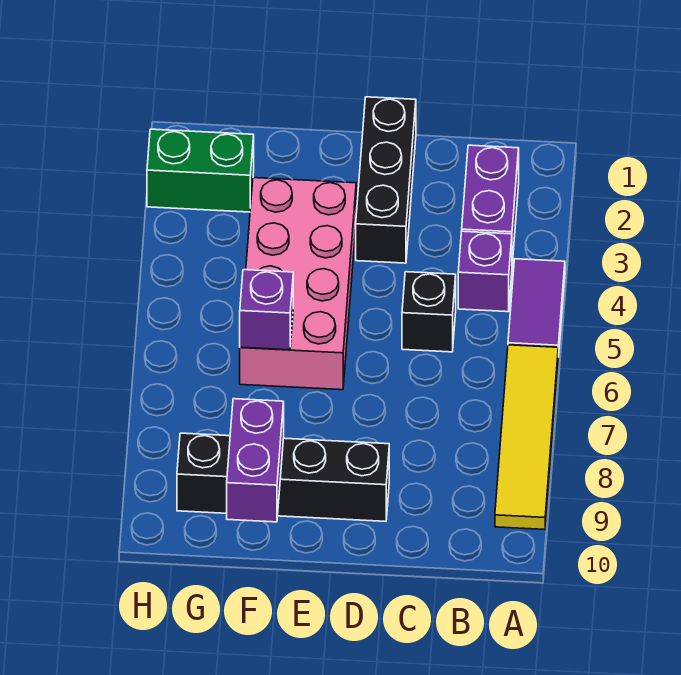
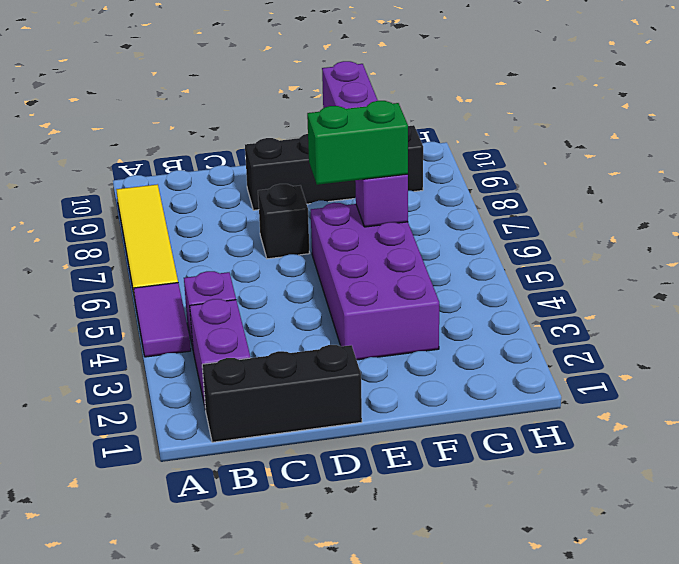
black brick C5 level 1 -> black brick D7 level 1
black brick D1:D3 level 1 -> black brick B1:D1 level 1
pink brick E3:F6 level 1 -> purple brick E3:F6 level 1
green brick G2:H2 level 1 -> green brick E6:F6 level 3

